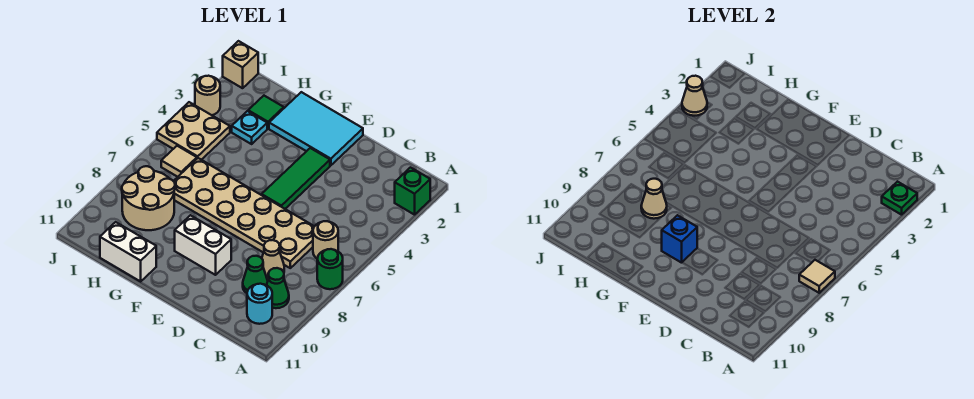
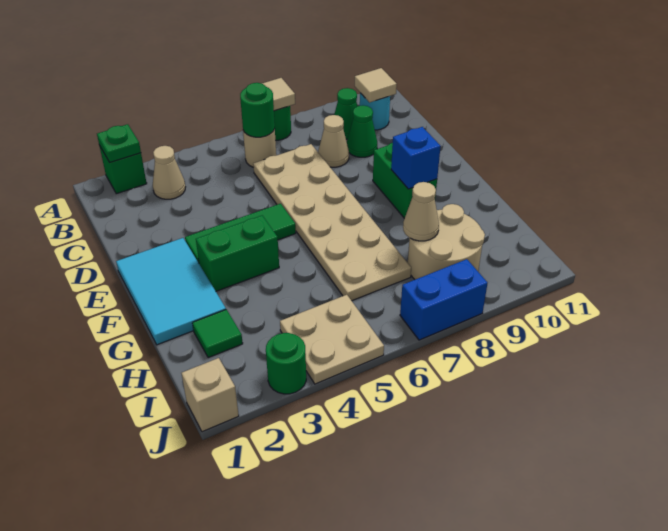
none -> green round brick B6 level 2
white brick E9:F9 level 1 -> green brick E9:F9 level 1
none -> green brick F3:F4 level 1
white brick G11:H11 level 1 -> none
cyan plate H3 level 1 -> none
tan tile I6 level 1 -> tan tile B10 level 2
tan round brick J3 level 1 -> green round brick J3 level 1
tan cone J3 level 2 -> tan cone B3 level 1
none -> blue brick J7:J8 level 1

